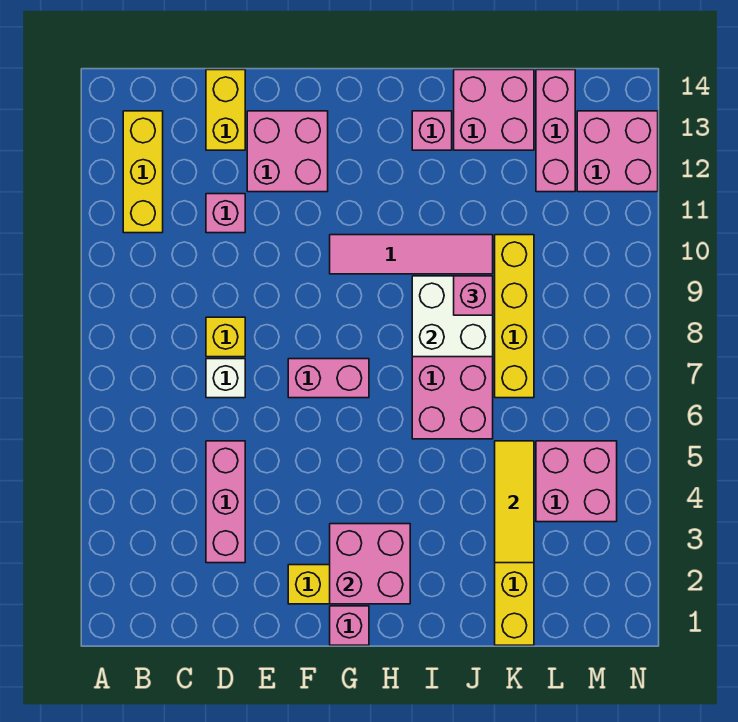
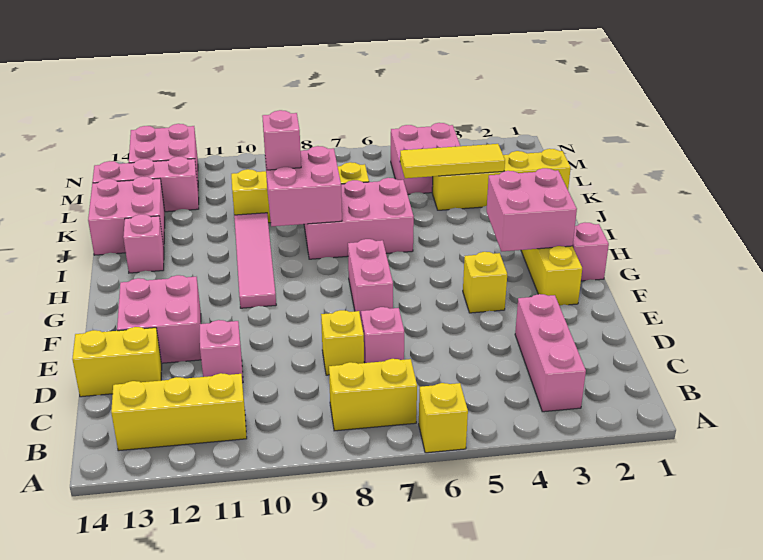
none -> yellow brick A6 level 1
none -> yellow brick B7:B8 level 1
pink brick D3:D5 level 1 -> pink brick B3:D3 level 1
white brick D7 level 1 -> pink brick D7 level 1
none -> yellow brick F4 level 1
white brick I8:J9 level 2 -> pink brick I8:J9 level 2

